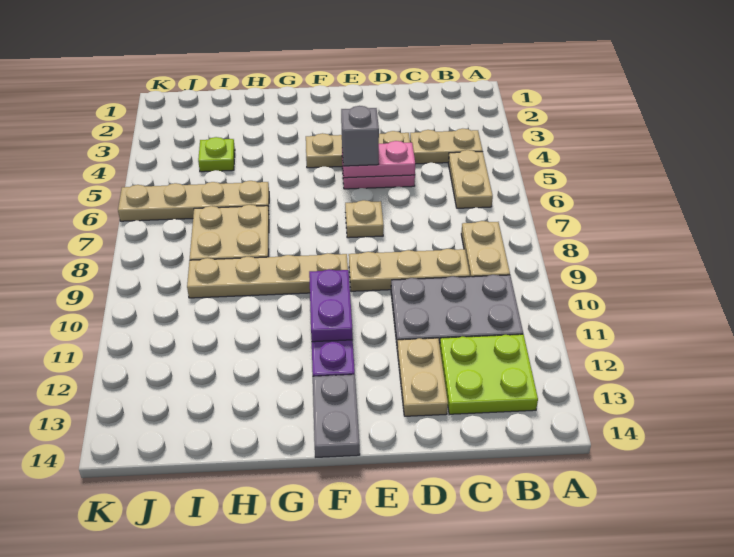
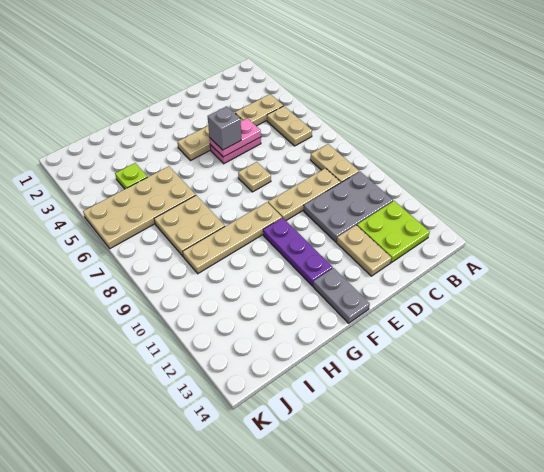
purple plate F10:F11 level 2 -> none
tan plate H6:K6 level 1 -> tan plate H5:K6 level 1

